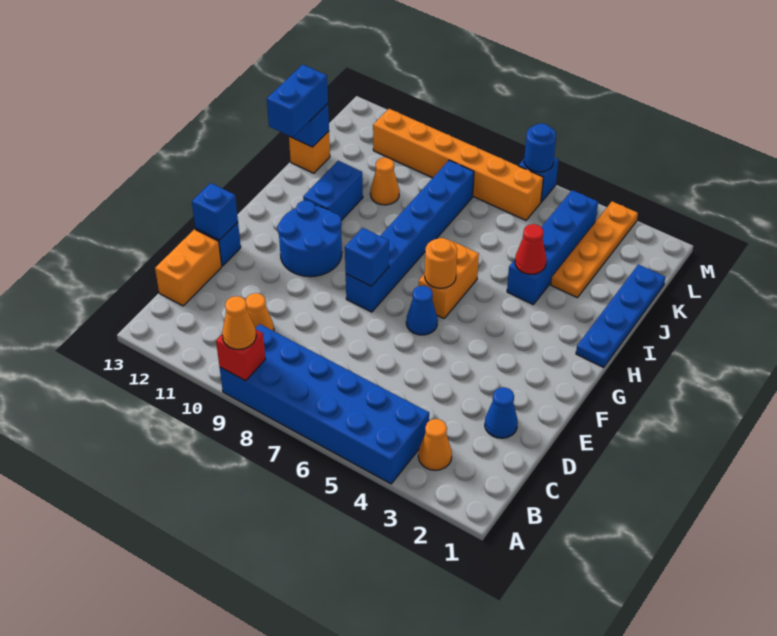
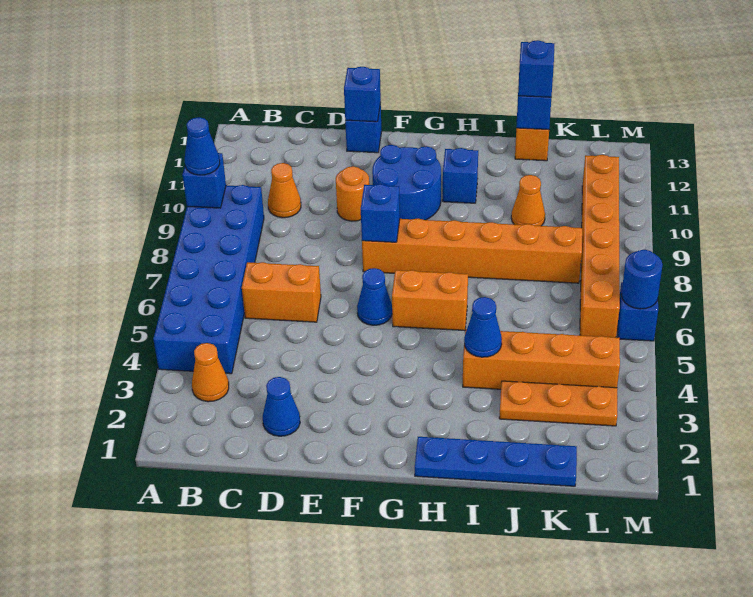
red brick A9 level 2 -> blue brick A9 level 2
orange cone A9 level 3 -> blue cone A9 level 3
orange brick C13:D13 level 1 -> orange brick C6:D6 level 1
blue brick F8:K8 level 1 -> orange brick F8:K8 level 1
orange round brick G6 level 2 -> orange round brick E10 level 1
blue brick H11:I11 level 1 -> blue brick H11 level 1
blue brick I4:L4 level 1 -> orange brick I4:L4 level 1
red cone I4 level 2 -> blue cone I4 level 2
blue brick I13:J13 level 3 -> blue brick J13 level 3
orange plate J3:M3 level 1 -> orange plate J3:L3 level 1

